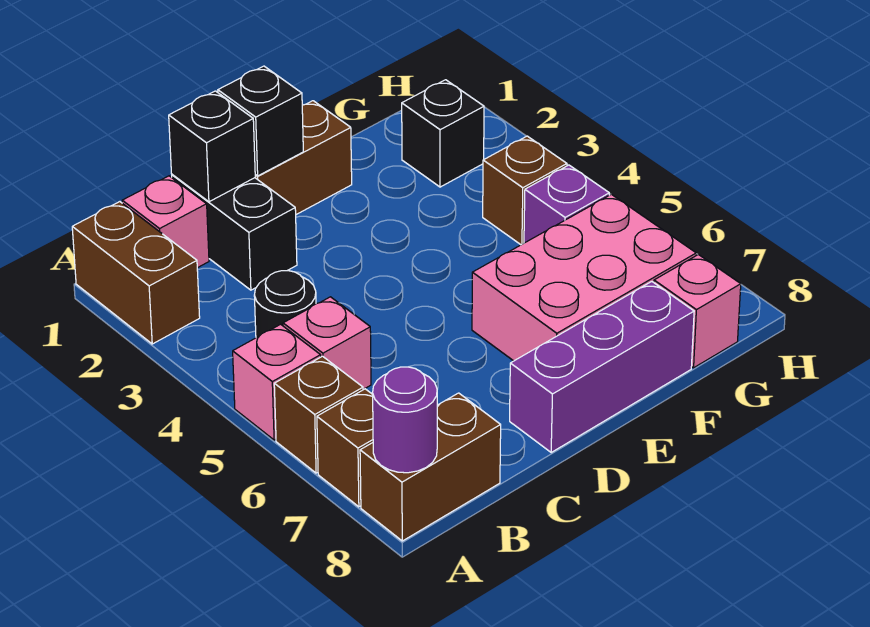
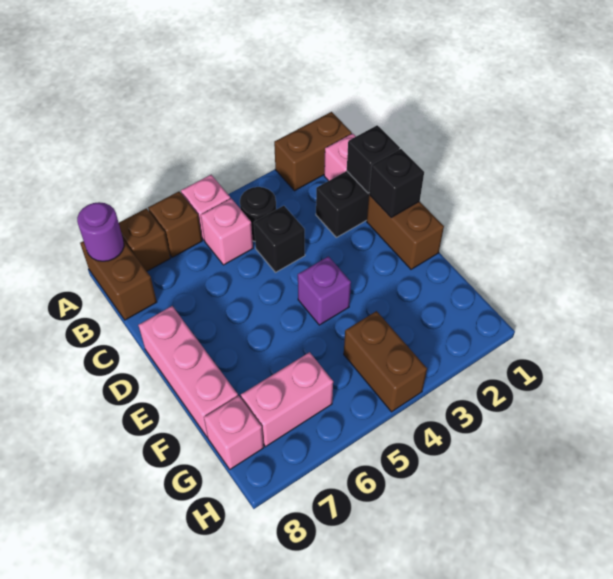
purple brick D8:F8 level 1 -> pink brick D8:F8 level 1
pink brick E6:G7 level 1 -> pink brick G6:G7 level 1
black brick G2 level 1 -> black brick C4 level 1
brown brick G4 level 1 -> brown brick G4:H4 level 1
purple brick G5 level 1 -> purple brick E4 level 1

